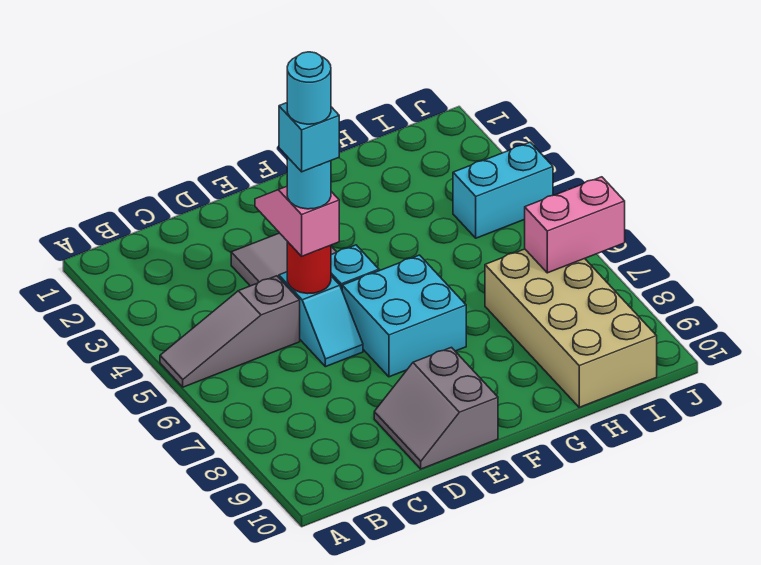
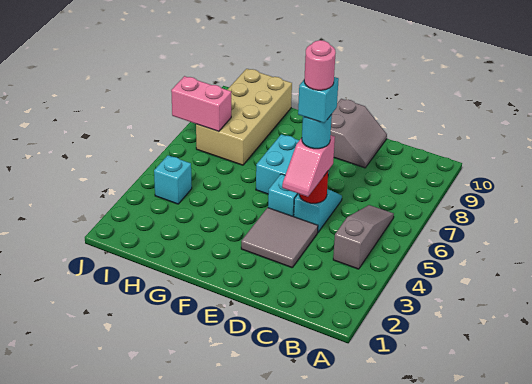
grey slope A5:C5 level 1 top C -> grey slope B4:B6 level 1 top 4
cyan round brick D5 level 6 -> pink round brick D5 level 6
cyan brick I4:J4 level 1 -> cyan brick I4 level 1

